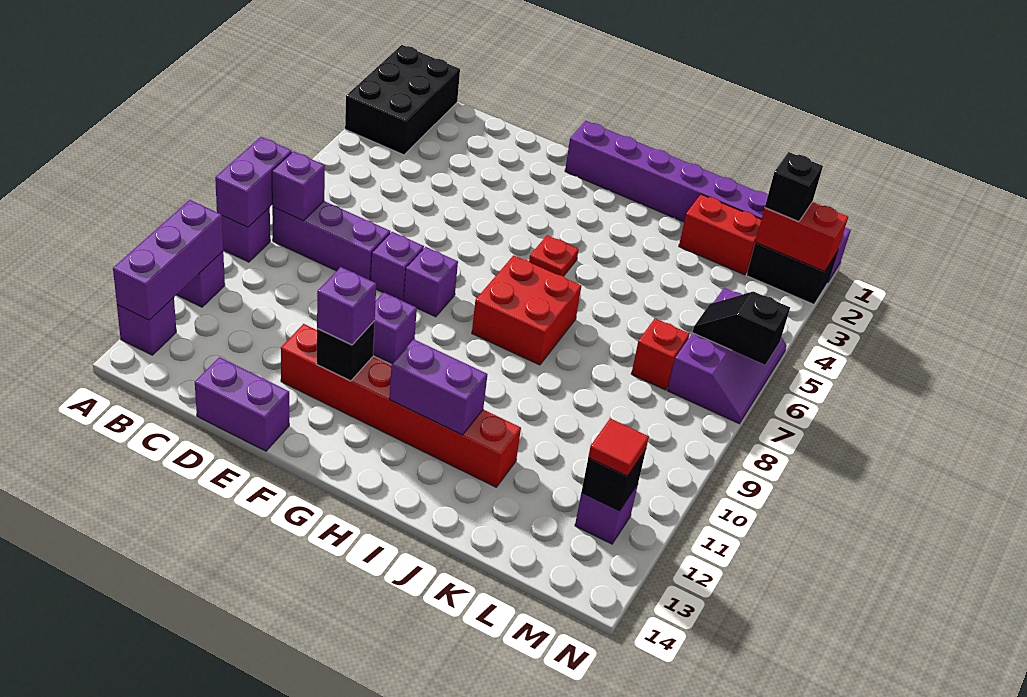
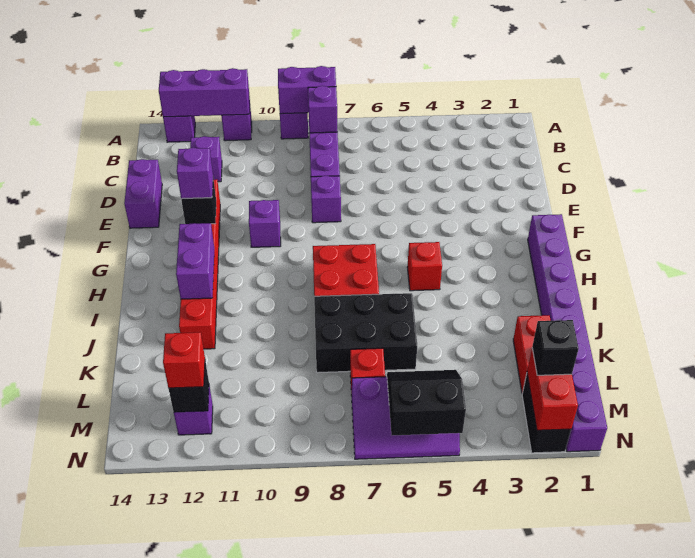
black brick A1:B3 level 1 -> black brick J6:K8 level 1
purple brick F8 level 1 -> purple brick C12 level 1
red plate H5 level 1 -> red brick H5 level 1
black slope M6:N6 level 2 top N -> black slope M5:N6 level 2 top N
red tile M12 level 3 -> red brick M12 level 3

